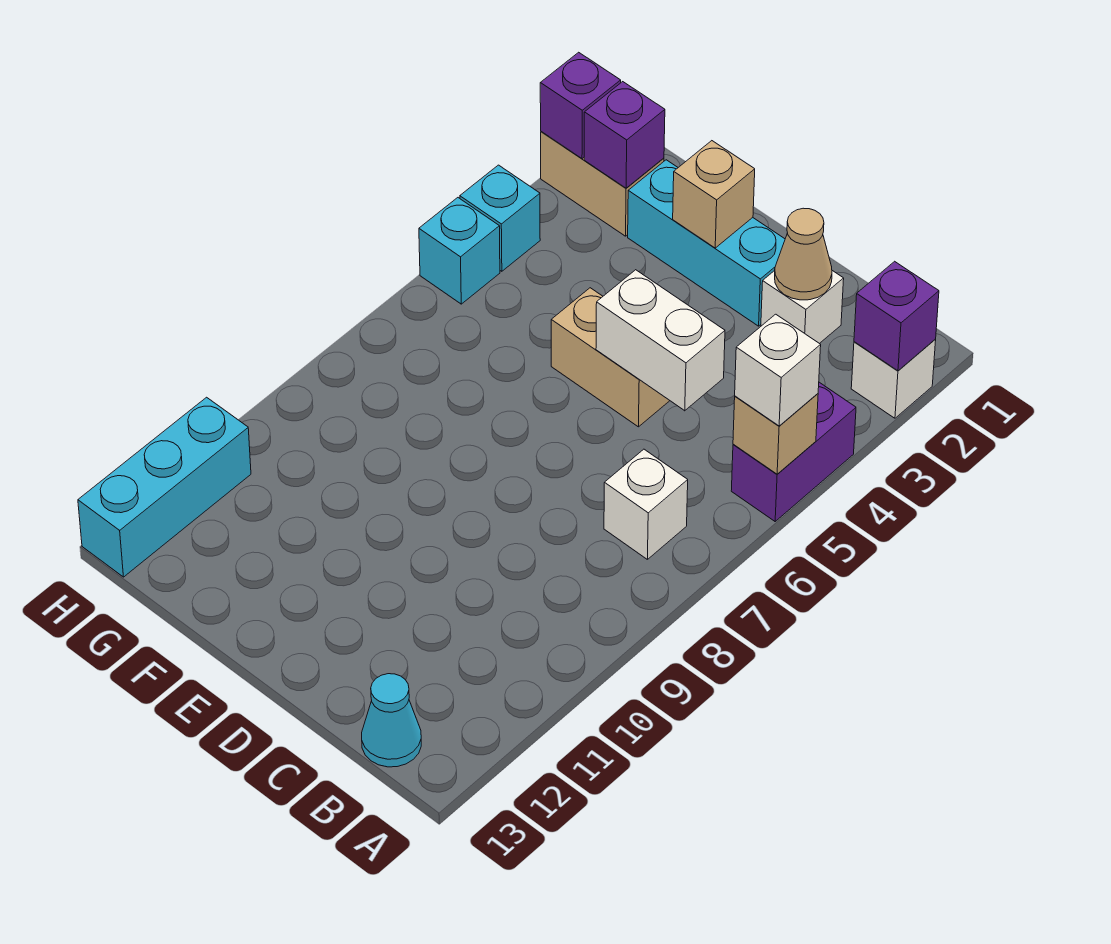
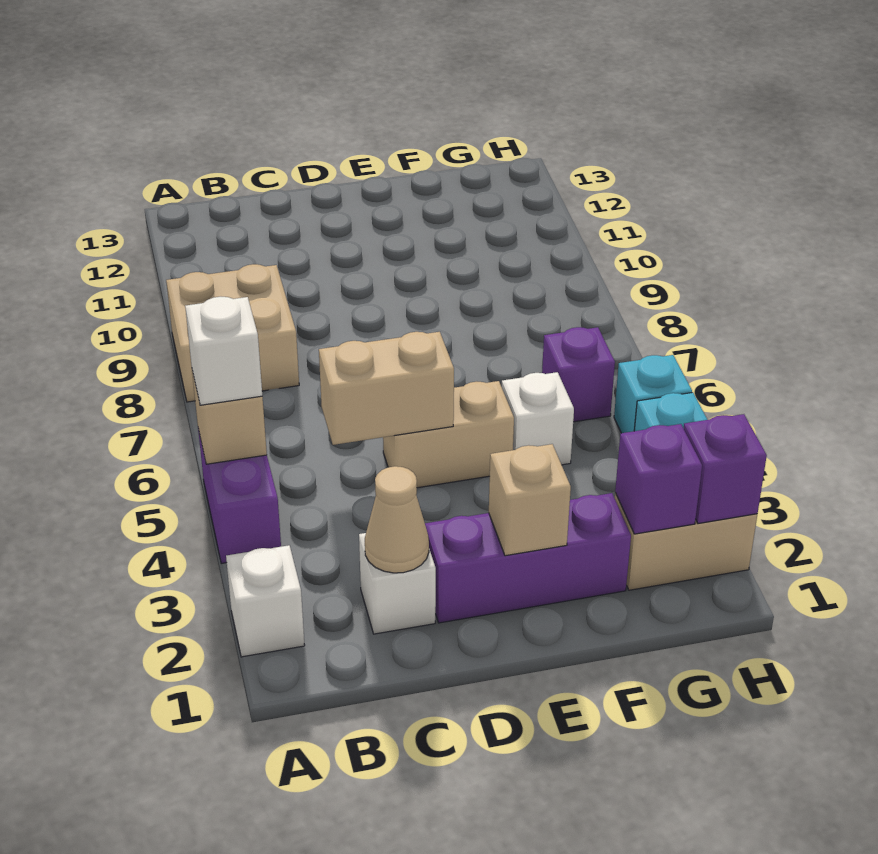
purple brick A2 level 2 -> purple brick G6 level 1
none -> tan brick A8:B9 level 1
white brick B7 level 1 -> white brick F5 level 1
cyan cone B13 level 1 -> none
white brick C5:D5 level 2 -> tan brick C5:D5 level 2
cyan brick D2:F2 level 1 -> purple brick D2:F2 level 1
cyan brick H11:H13 level 1 -> none

